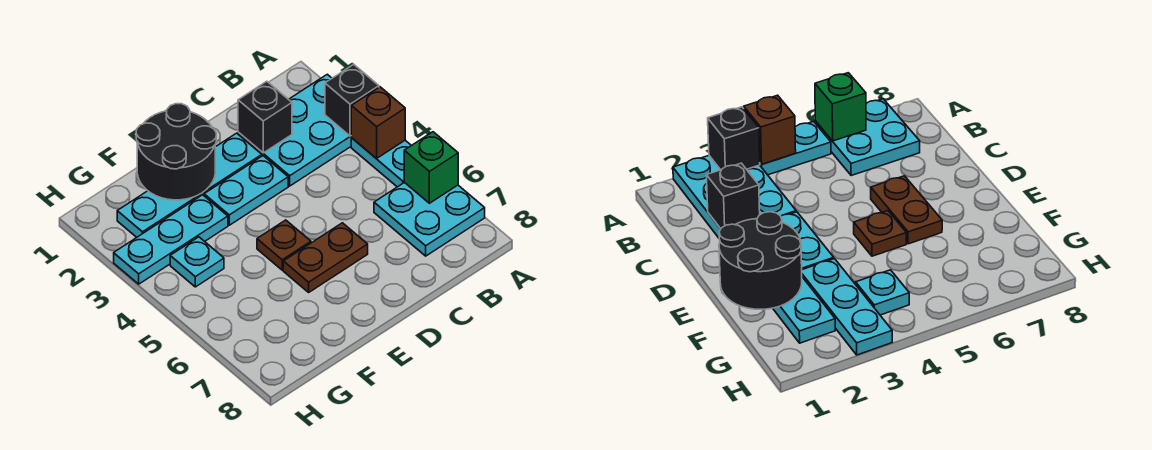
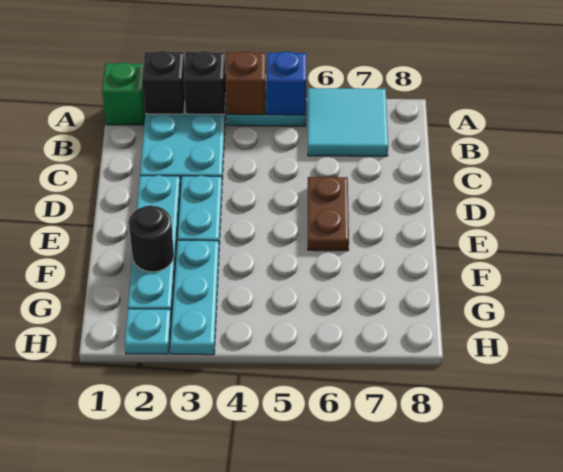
none -> blue brick A5 level 2
cyan plate A6:B7 level 1 -> cyan tile A6:B7 level 1
green brick A6 level 2 -> green brick A1 level 1
black brick C2 level 2 -> black brick A2 level 2
black round brick E1:F2 level 2 -> black round brick F2 level 2
brown plate E5 level 1 -> none
cyan plate G4 level 1 -> cyan plate H2 level 1

